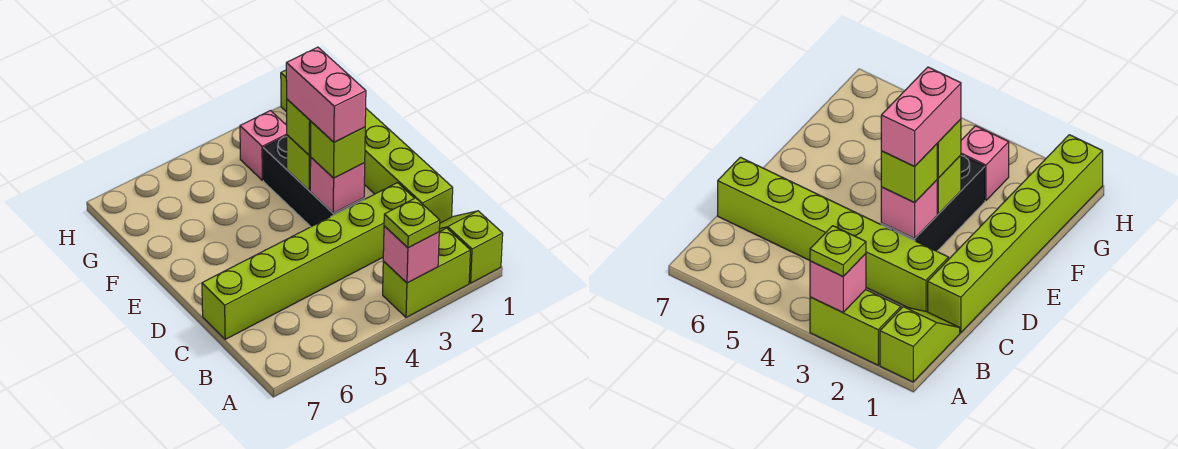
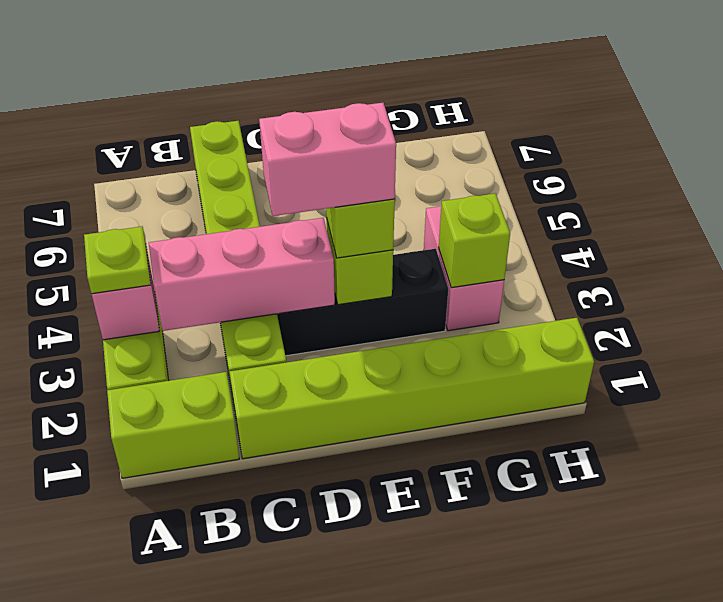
lime slope A1:B1 level 1 top A -> lime brick A1:B1 level 1
pink brick D3 level 2 -> pink brick B3:D3 level 2
lime brick D3 level 3 -> lime brick G3 level 2
pink brick G3 level 1 -> pink brick G3:G4 level 1

